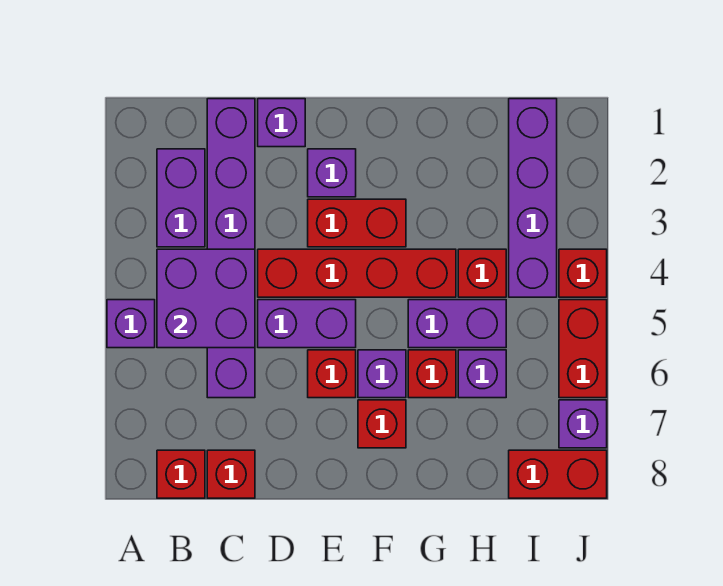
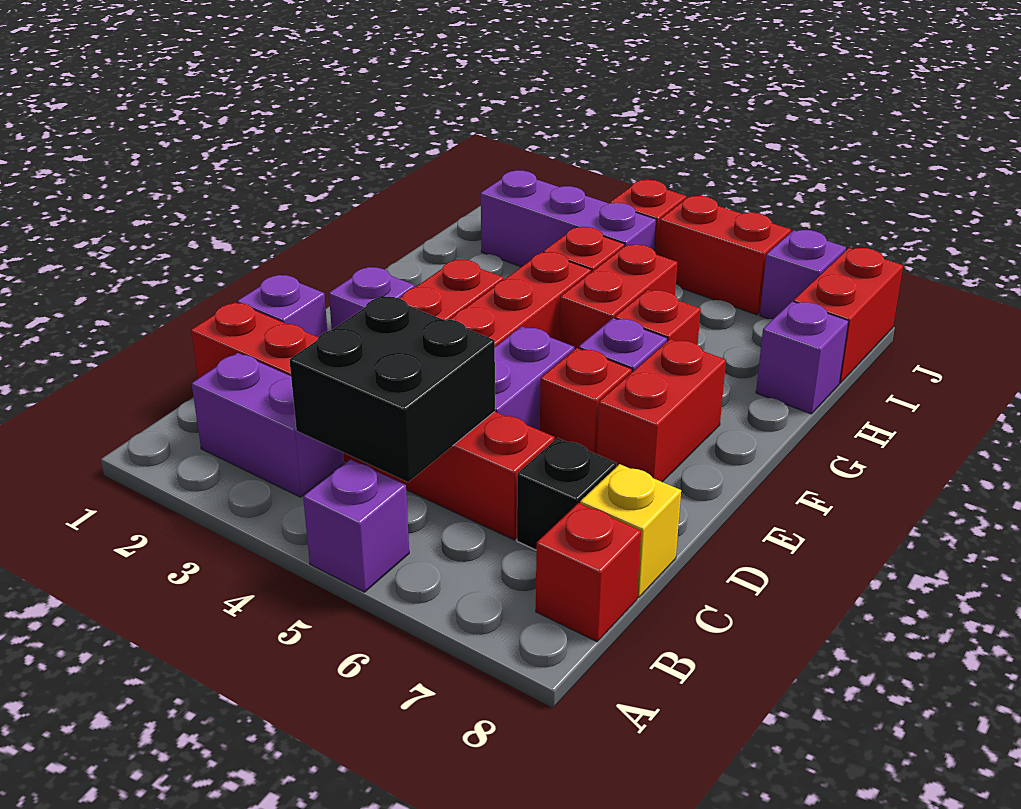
purple brick B4:C5 level 2 -> black brick B4:C5 level 2
purple brick C1:C6 level 1 -> red brick C1:C6 level 1
none -> black brick C7 level 1
red brick C8 level 1 -> yellow brick C8 level 1
red brick F7 level 1 -> red brick E7:F7 level 1
purple brick G5:H5 level 1 -> red brick G5:H5 level 1
purple brick H6 level 1 -> purple brick H8 level 1
purple brick I1:I4 level 1 -> purple brick I2:I4 level 1

